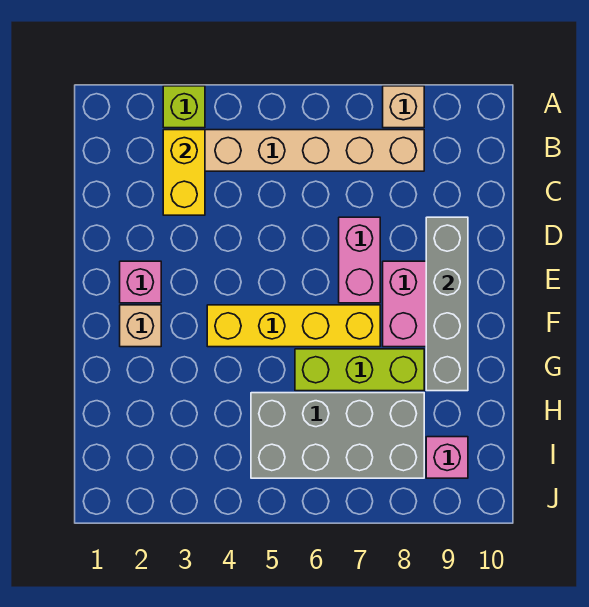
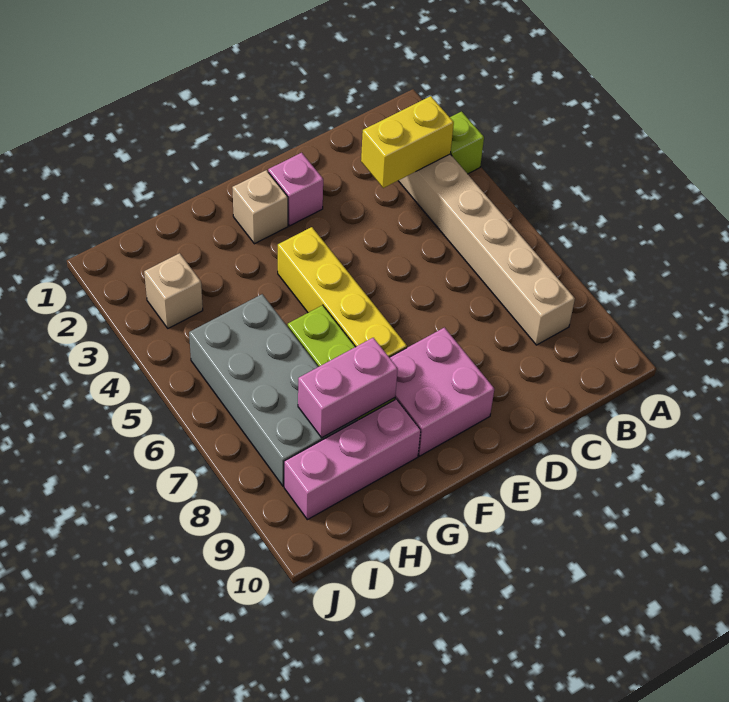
tan brick A8 level 1 -> tan brick I3 level 1
pink brick D7:E7 level 1 -> pink brick G8:H8 level 2
grey brick D9:G9 level 2 -> none
pink brick I9 level 1 -> pink brick G9:I9 level 1

